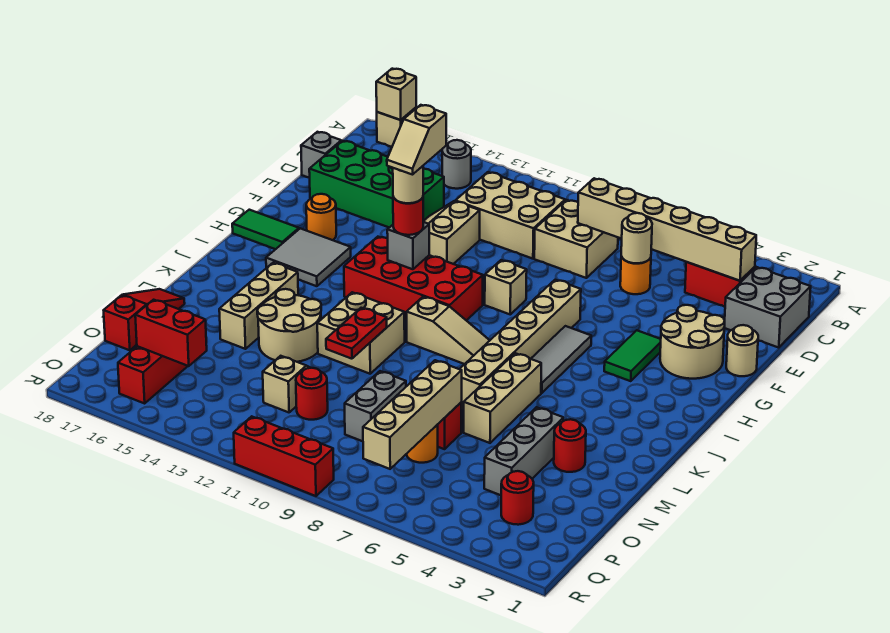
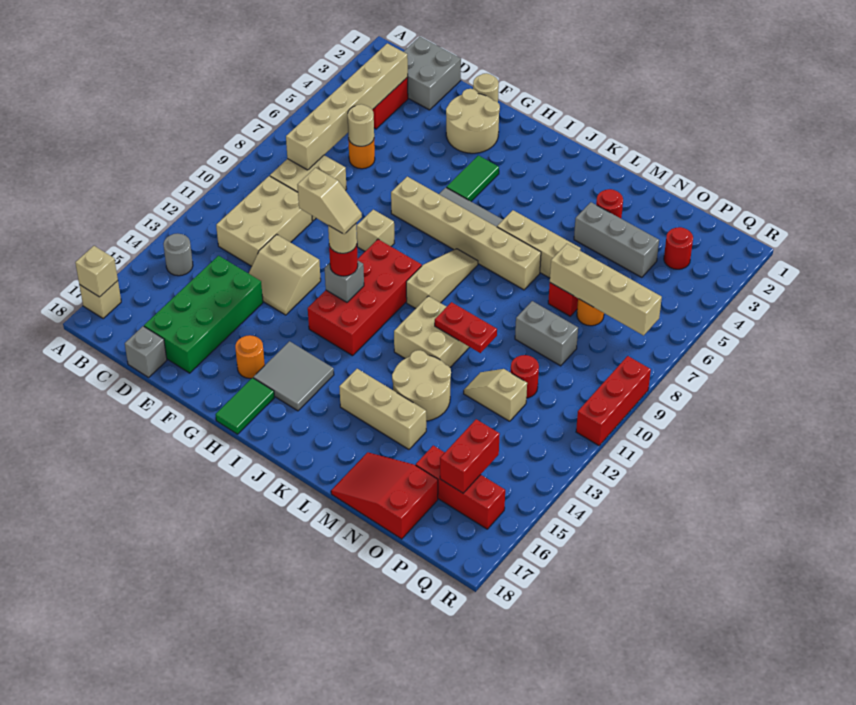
green tile G4:H4 level 1 -> green tile H4:H5 level 1
red slope M18:O18 level 1 top O -> red slope M17:O18 level 1 top O

